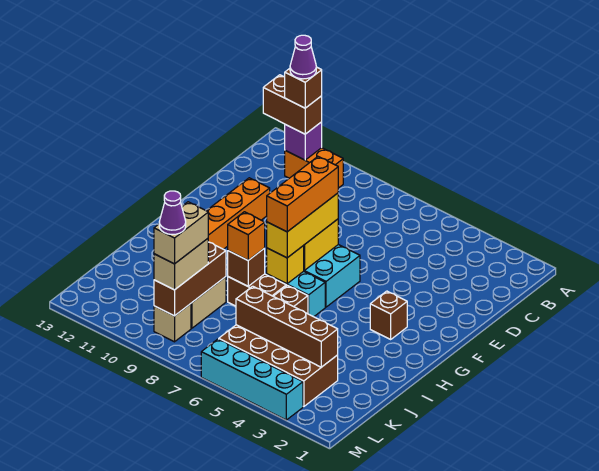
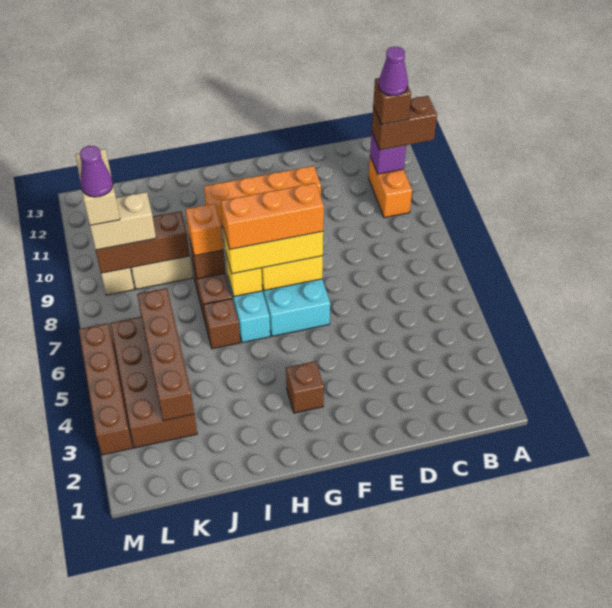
brown brick B11:B12 level 3 -> brown brick A11:B11 level 3
tan brick K9:L9 level 4 -> tan brick L9:L10 level 4
cyan brick M3:M6 level 1 -> brown brick M3:M6 level 1

